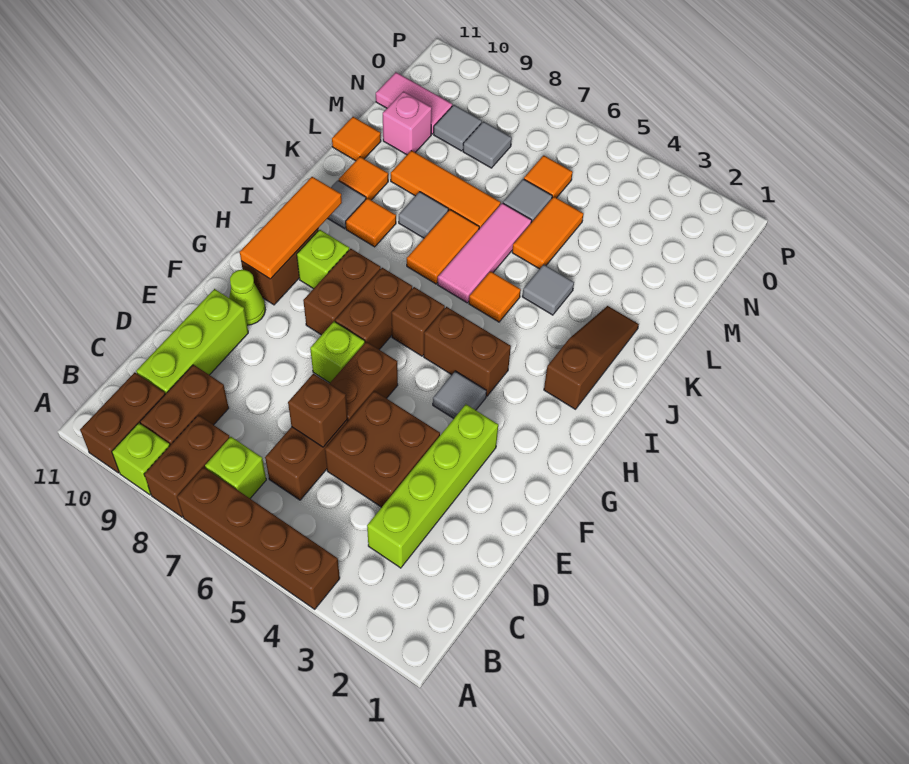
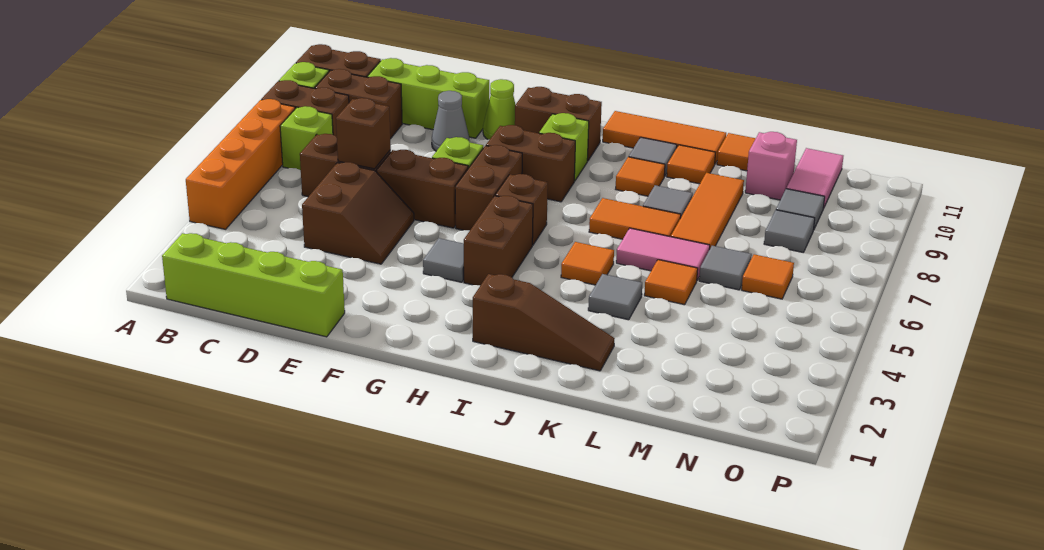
brown brick A4:A7 level 1 -> orange brick A4:A7 level 1
lime brick C3:F3 level 1 -> lime brick B1:E1 level 1
brown brick D4:E5 level 1 -> brown slope D4:E5 level 1 top D
none -> grey cone E9 level 1
brown brick G7:H7 level 1 -> brown brick G6:G7 level 1
orange tile G10:I10 level 2 -> orange tile I11:K11 level 1
pink tile J6:L6 level 1 -> pink tile K6:L6 level 1
orange tile L5:M5 level 1 -> orange tile L5 level 1

